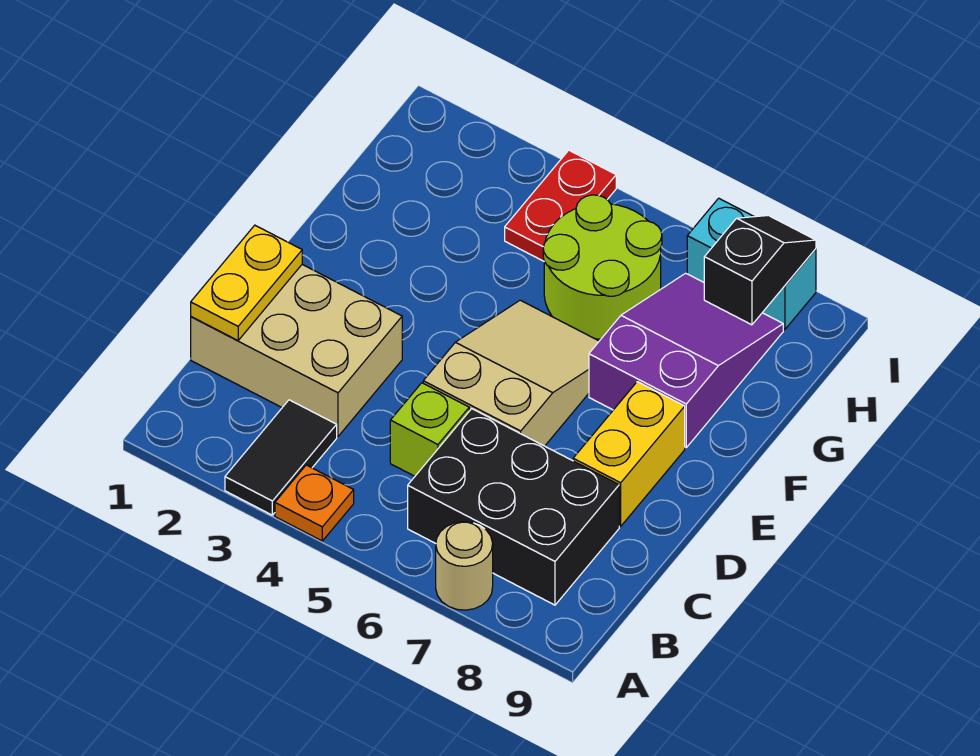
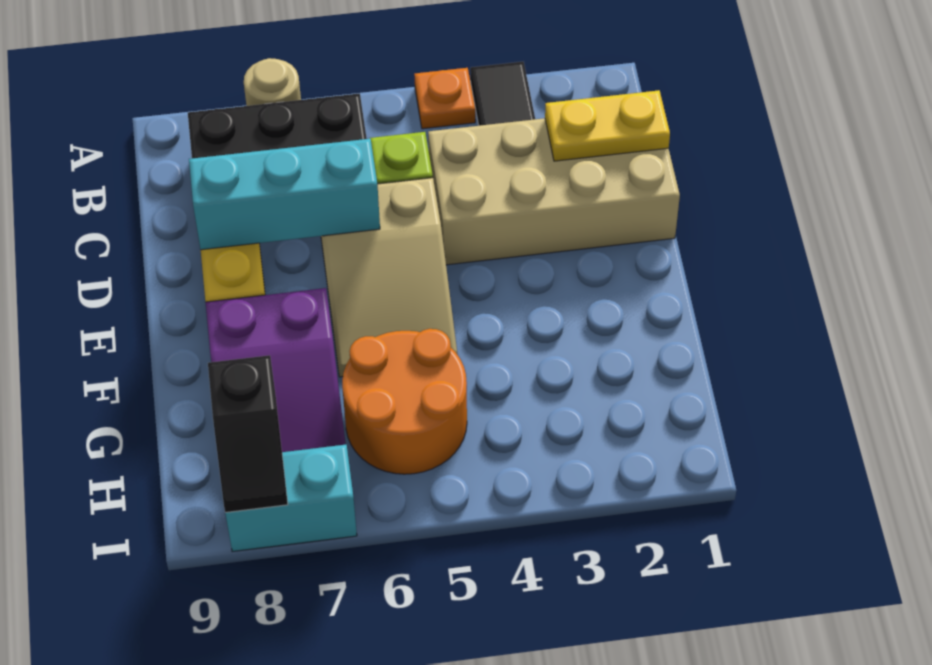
tan brick C1:D3 level 1 -> tan brick C1:D4 level 1
yellow plate C1:D1 level 2 -> yellow plate C1:C2 level 2
none -> cyan brick D6:D8 level 2
lime round brick G5:H6 level 1 -> orange round brick G5:H6 level 1
red plate H4:I4 level 1 -> none

